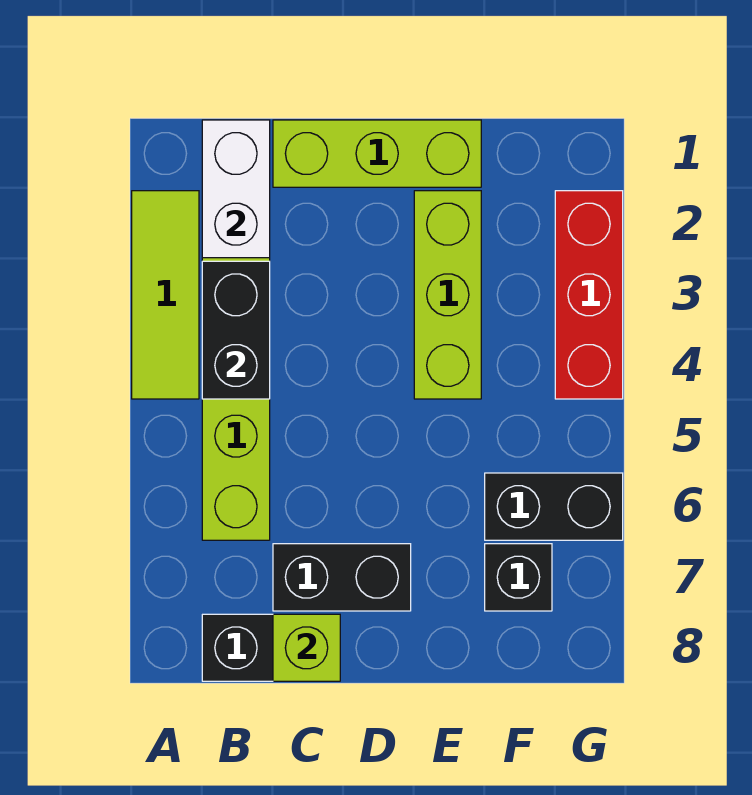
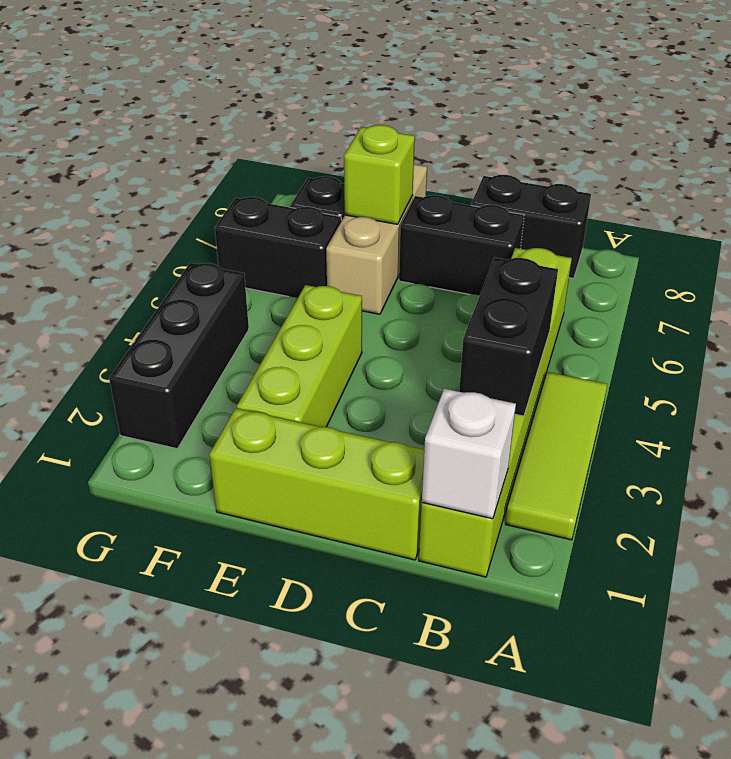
white brick B1:B2 level 2 -> white brick B1 level 2
lime brick C8 level 2 -> lime brick E7 level 2
none -> tan brick E6:E8 level 1
red brick G2:G4 level 1 -> black brick G2:G4 level 1

